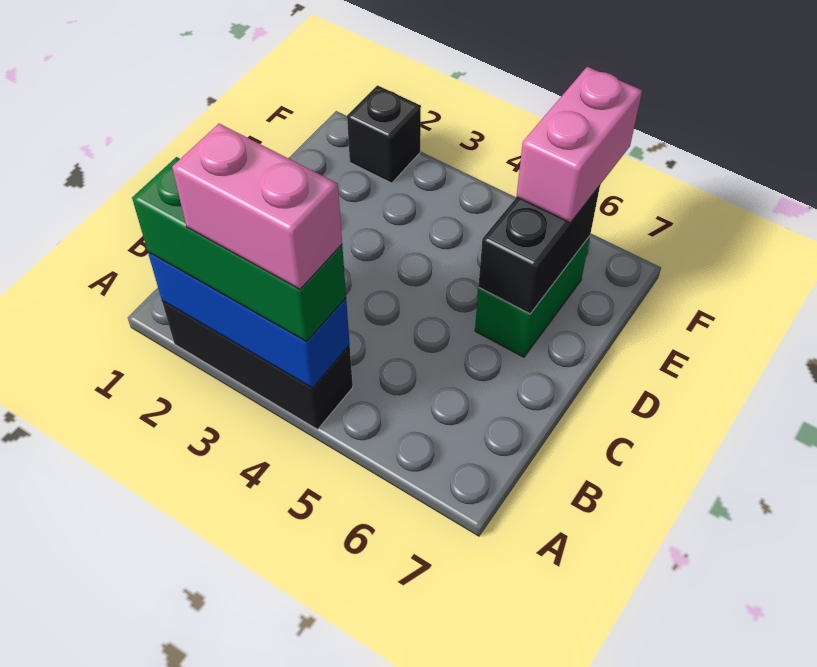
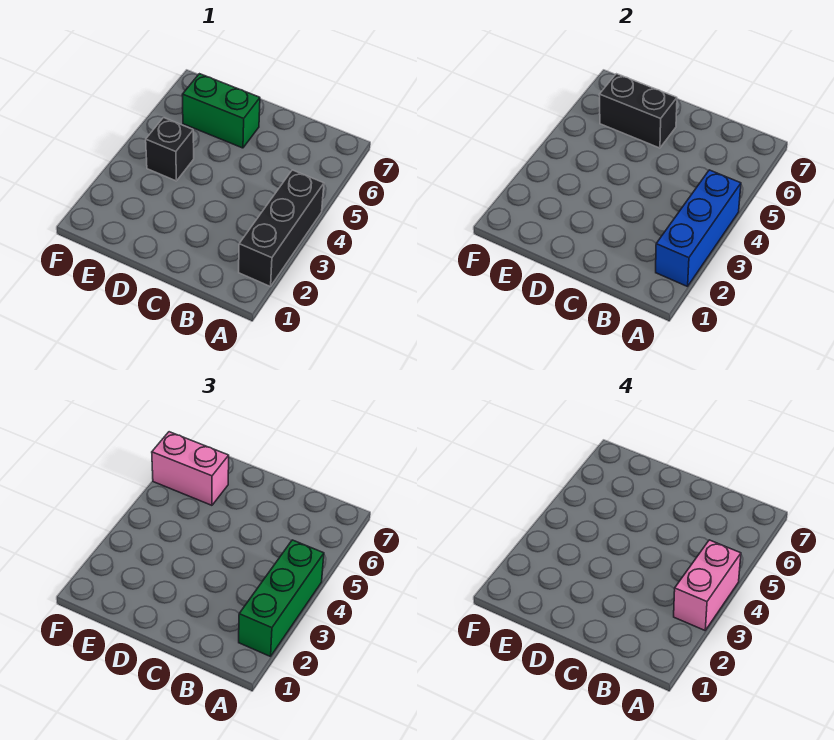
black brick F2 level 1 -> black brick E4 level 1

